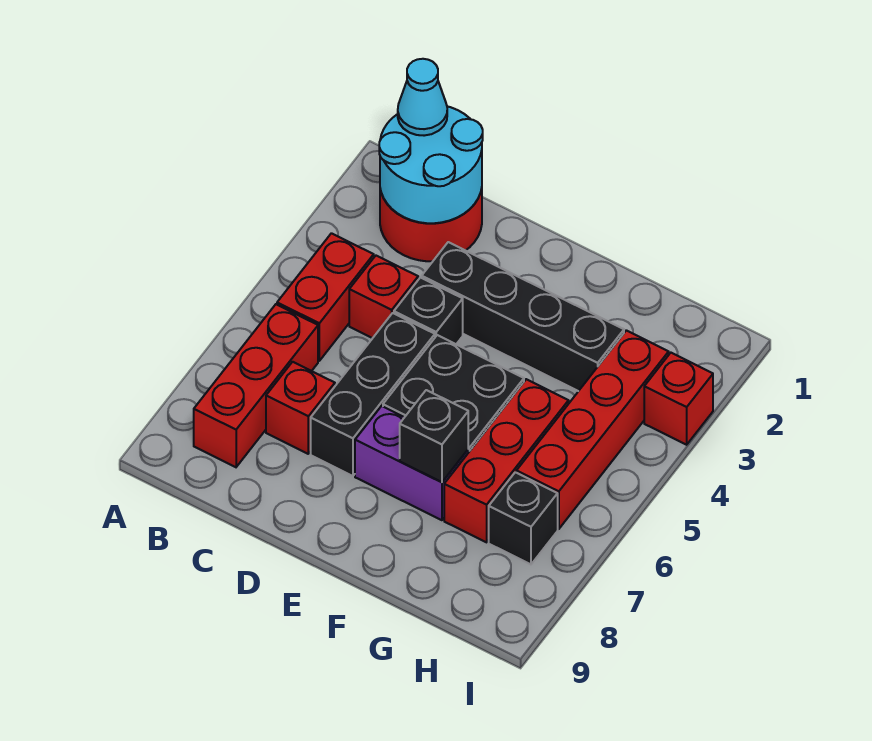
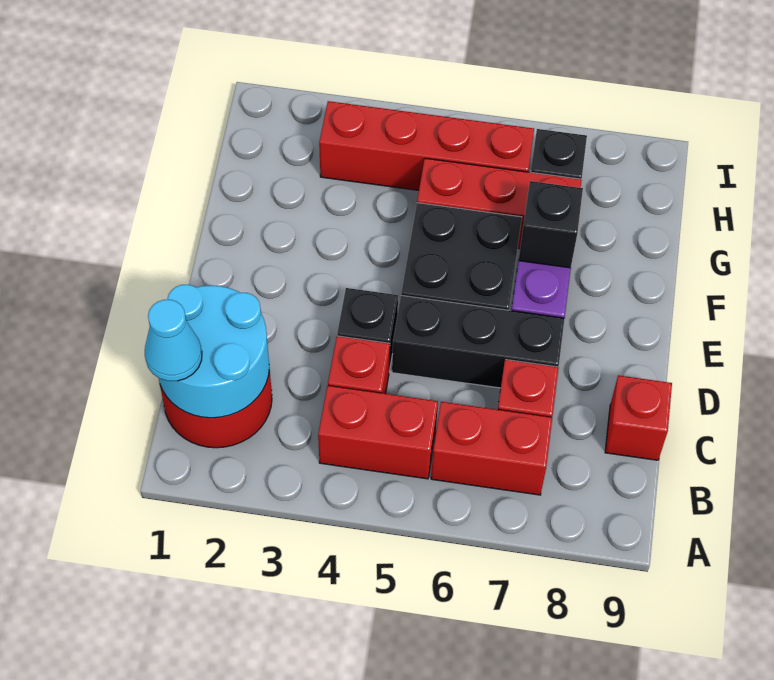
red brick B6:B8 level 1 -> red brick B6:B7 level 1
black brick D3:G3 level 1 -> none
red brick I3 level 1 -> red brick C9 level 1

